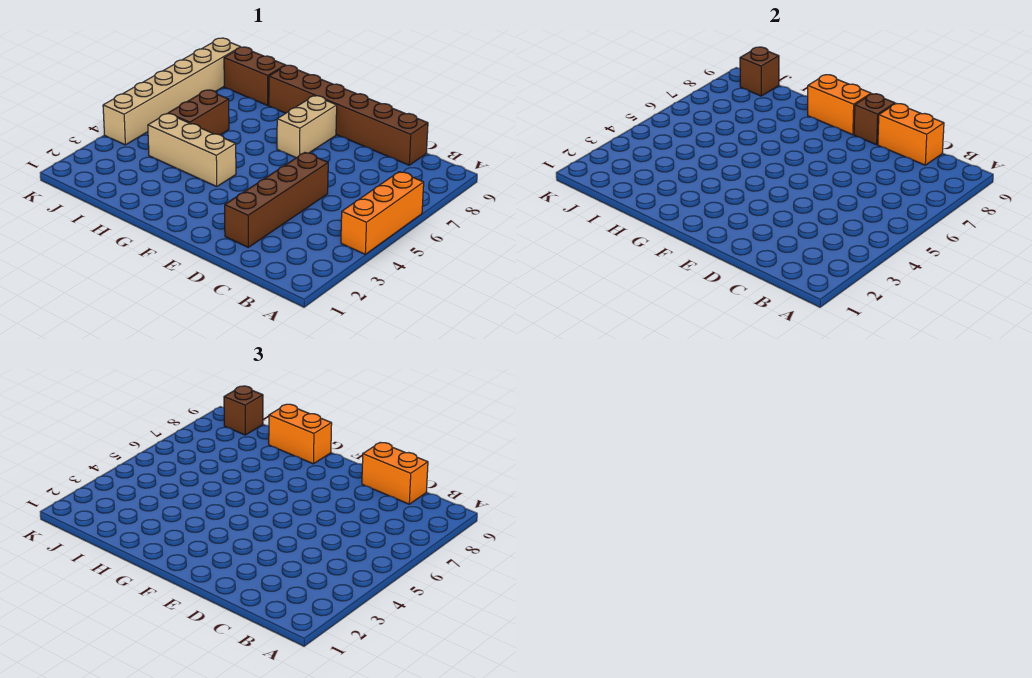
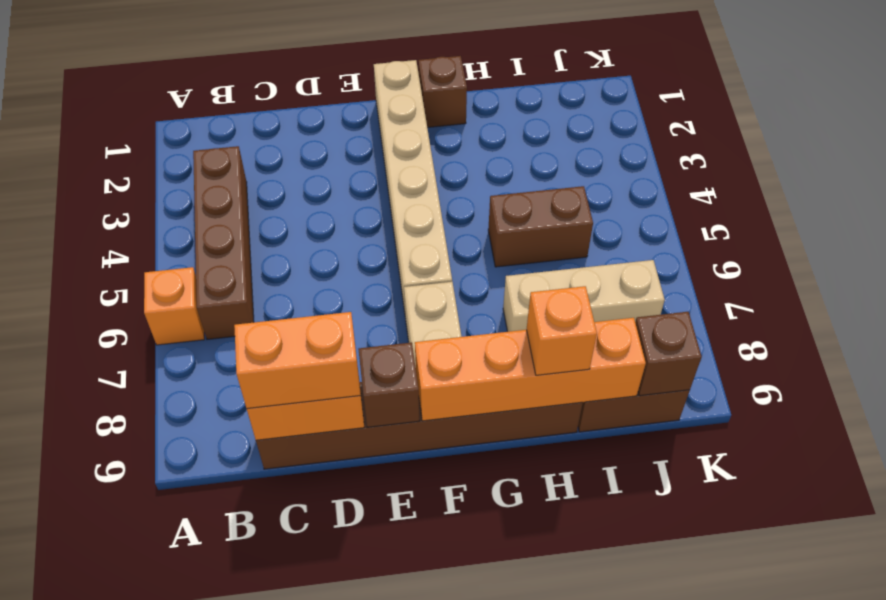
orange brick A4:A6 level 1 -> orange brick A6 level 1
brown brick D2:D5 level 1 -> brown brick B3:B6 level 1
orange brick F9:G9 level 2 -> orange brick F9:I9 level 2
tan brick G4:I4 level 1 -> tan brick H7:J7 level 1
orange brick G9:H9 level 3 -> orange brick H9 level 3
brown brick I5:I6 level 1 -> brown brick H5:I5 level 1
brown brick J9 level 3 -> brown brick G1 level 1
tan brick K4:K9 level 1 -> tan brick F1:F6 level 1

